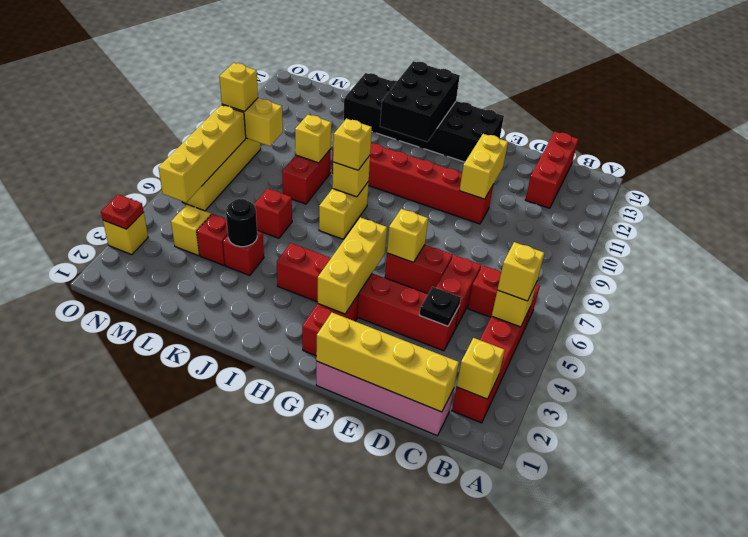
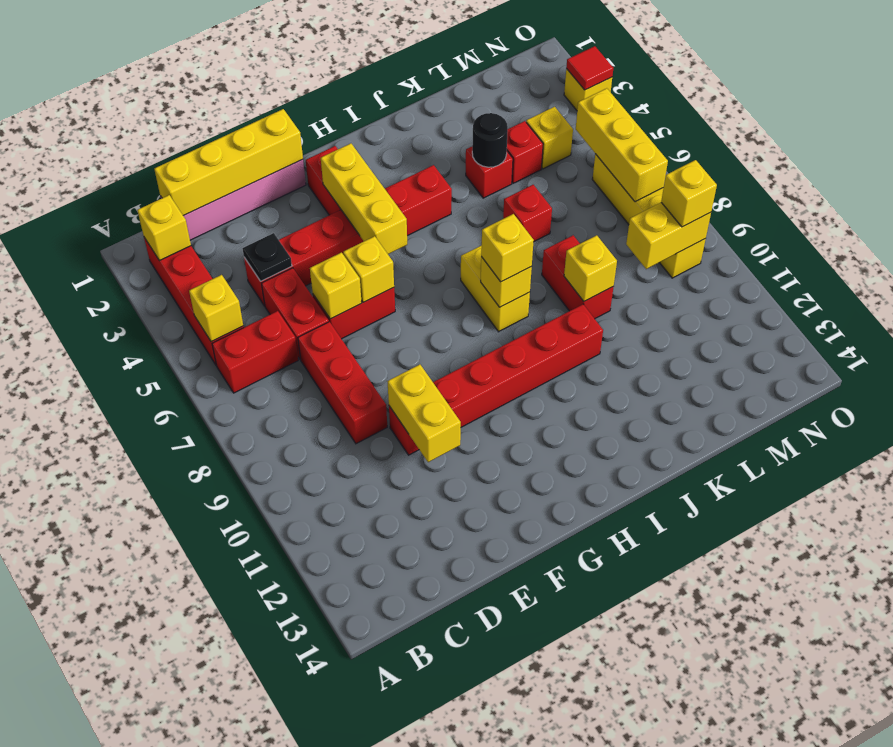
yellow brick B5 level 3 -> yellow brick E6 level 2
red brick C12:C14 level 1 -> red brick D7:D9 level 1
black brick F13:K14 level 1 -> none
black brick H12:I14 level 2 -> none
yellow brick N5:N8 level 2 -> yellow brick N5:N7 level 2
red plate O3 level 2 -> red tile O3 level 2

